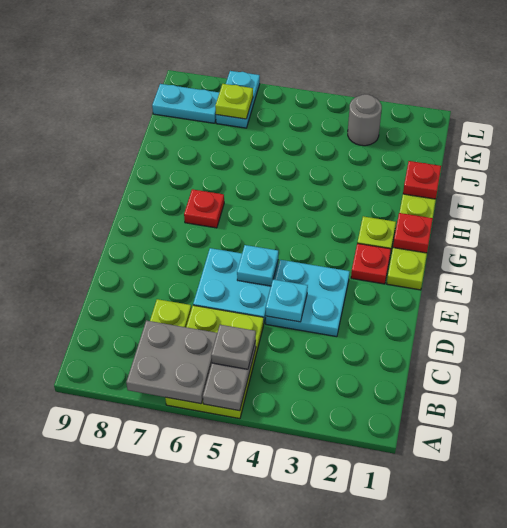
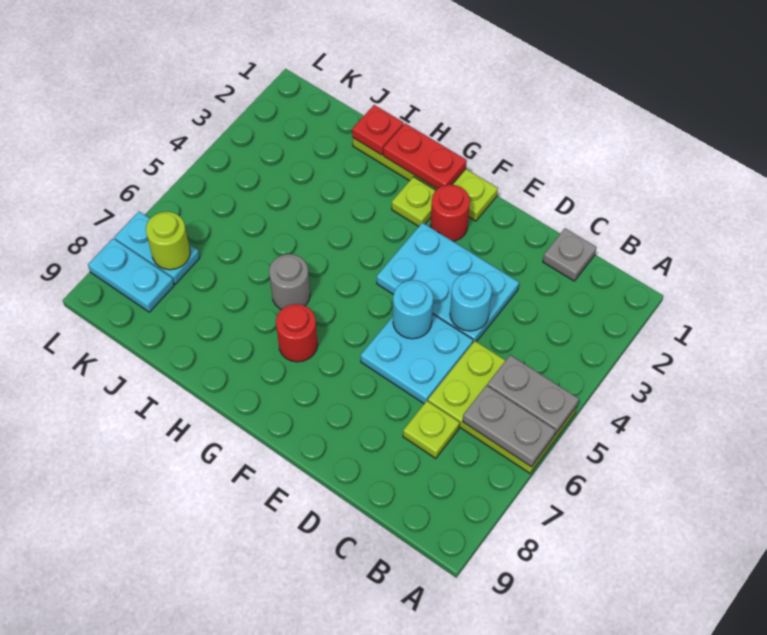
grey plate A6:B7 level 2 -> grey plate A6:B6 level 2
grey plate B5 level 3 -> grey plate C1 level 1
cyan plate D3:E4 level 1 -> cyan plate D3:F4 level 1
cyan plate D4 level 2 -> cyan round brick D4 level 2
cyan plate E5 level 2 -> cyan round brick E5 level 2
red plate F2 level 1 -> red round brick F2 level 1
red plate G1 level 2 -> red plate G1:H1 level 2
red plate G7 level 1 -> red round brick G7 level 1
grey round brick K3 level 1 -> grey round brick H6 level 1
lime plate K7 level 2 -> lime round brick K7 level 2
cyan plate K8:K9 level 1 -> cyan plate K8:L8 level 1

